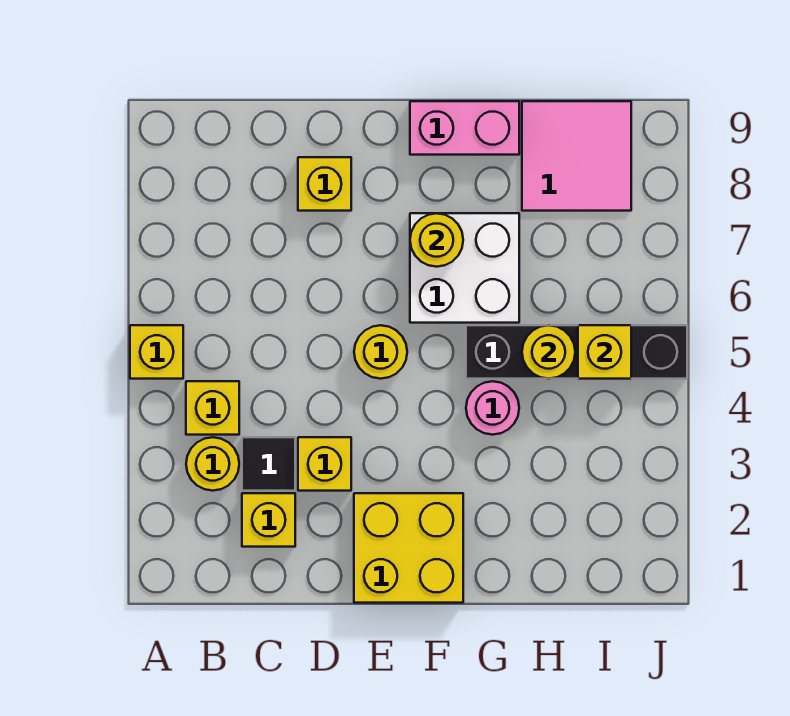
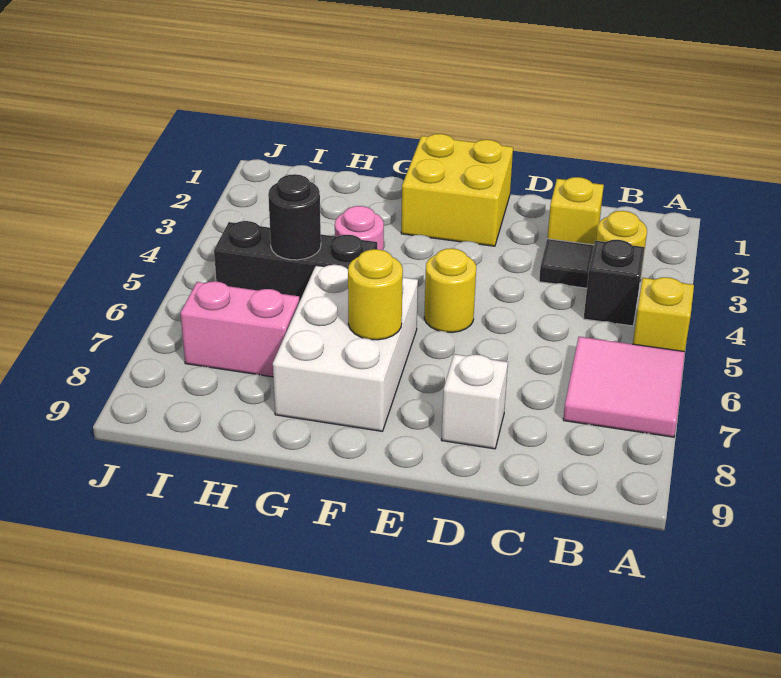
yellow brick B4 level 1 -> black brick B4 level 1
yellow brick D3 level 1 -> none
yellow brick D8 level 1 -> white brick D8 level 1
white brick F6:G7 level 1 -> white brick F6:G8 level 1
pink brick F9:G9 level 1 -> pink brick H7:I7 level 1
black brick G5:J5 level 1 -> black brick G5:I5 level 1
yellow round brick H5 level 2 -> black round brick H5 level 2
pink tile H8:I9 level 1 -> pink tile A6:B7 level 1
yellow brick I5 level 2 -> none

